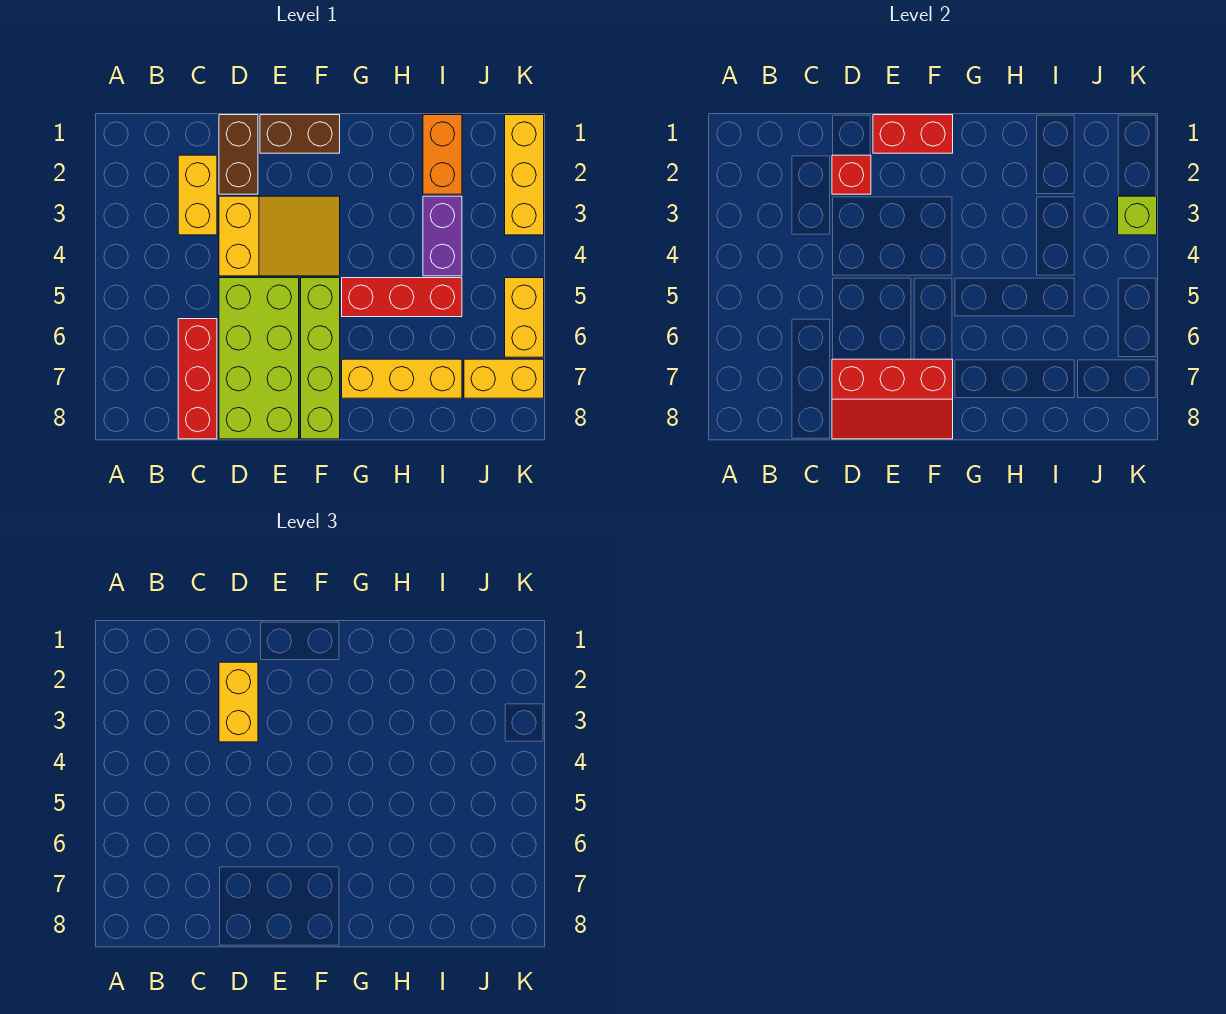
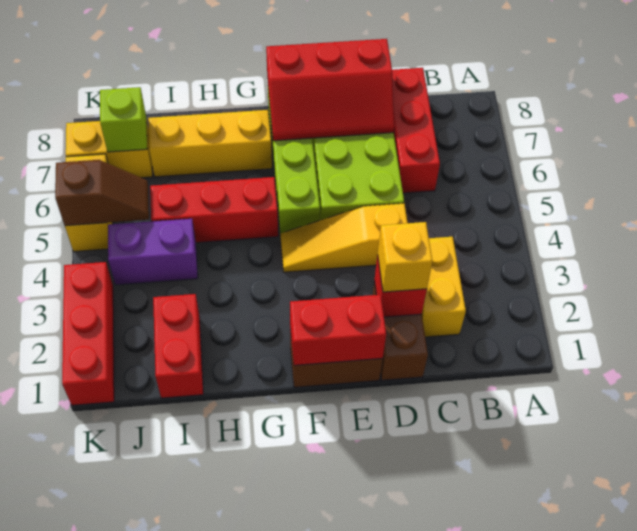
yellow brick D2:D3 level 3 -> yellow brick D2 level 3
yellow slope D3:F4 level 1 top D -> yellow slope D4:F4 level 1 top D
red slope D7:F8 level 2 top 7 -> red slope D7:F8 level 2 top 8
orange brick I1:I2 level 1 -> red brick I1:I2 level 1
purple brick I3:I4 level 1 -> purple brick I4:J4 level 1
none -> brown slope J5:K5 level 2 top K
yellow brick K1:K3 level 1 -> red brick K1:K3 level 1
lime brick K3 level 2 -> lime brick J7 level 2

